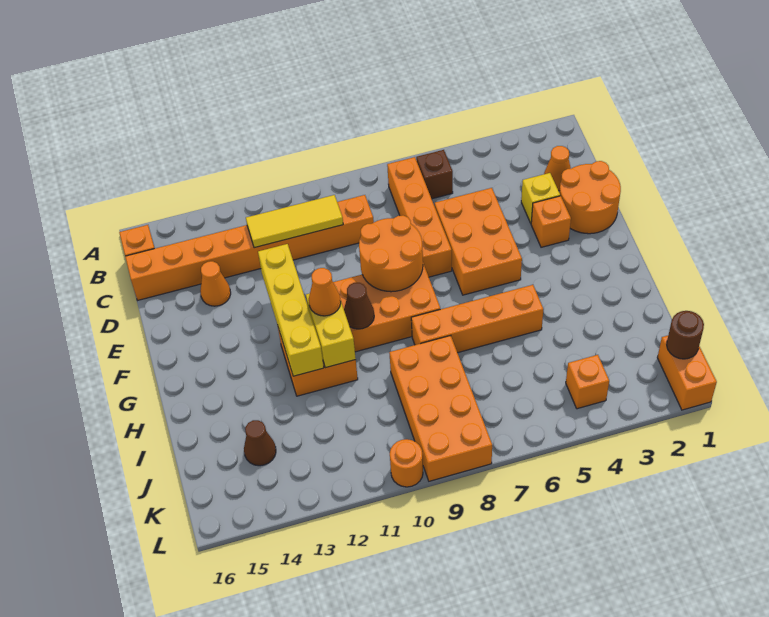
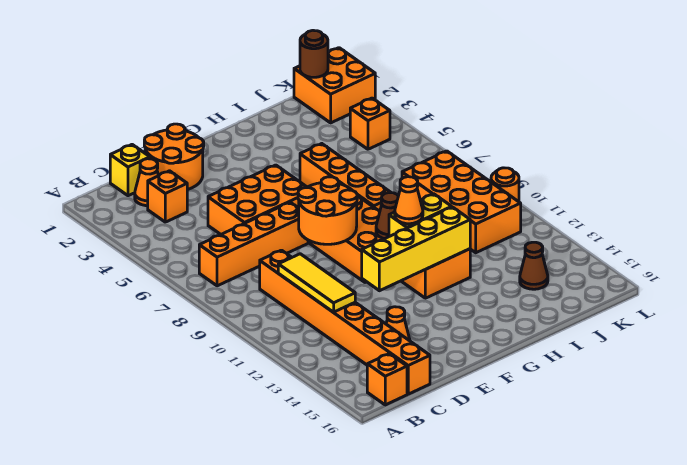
brown brick B6 level 1 -> none
yellow brick D3 level 1 -> yellow brick C1 level 1
orange brick E3 level 1 -> orange brick C3 level 1
orange brick I8:L9 level 1 -> orange brick J8:K11 level 1
orange brick K1:L1 level 1 -> orange brick K1:L2 level 1

